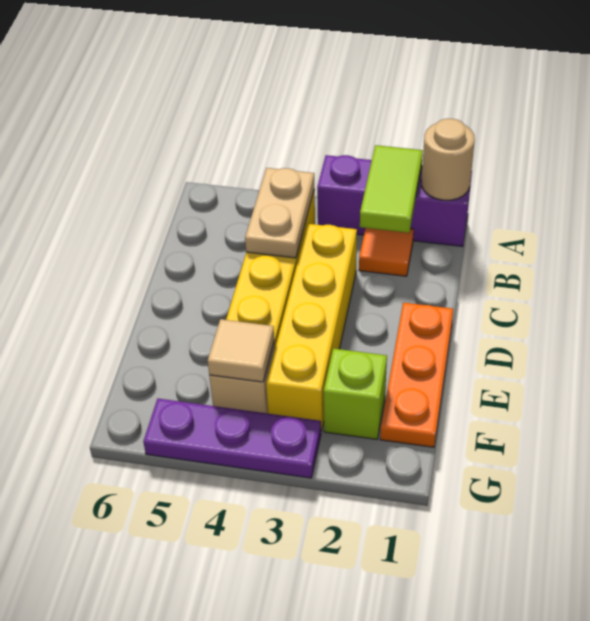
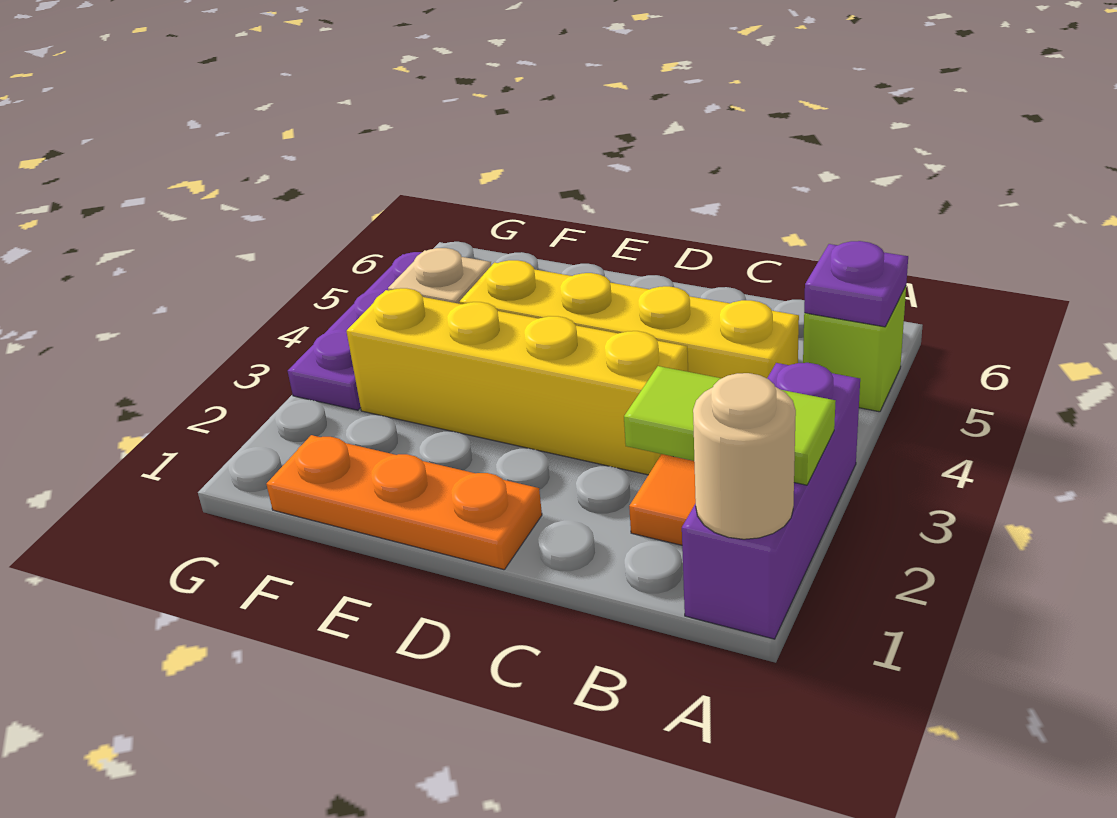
none -> purple plate A5 level 2
tan plate B4:C4 level 2 -> none
lime brick F2 level 1 -> lime brick A5 level 1
tan tile F4 level 2 -> none

